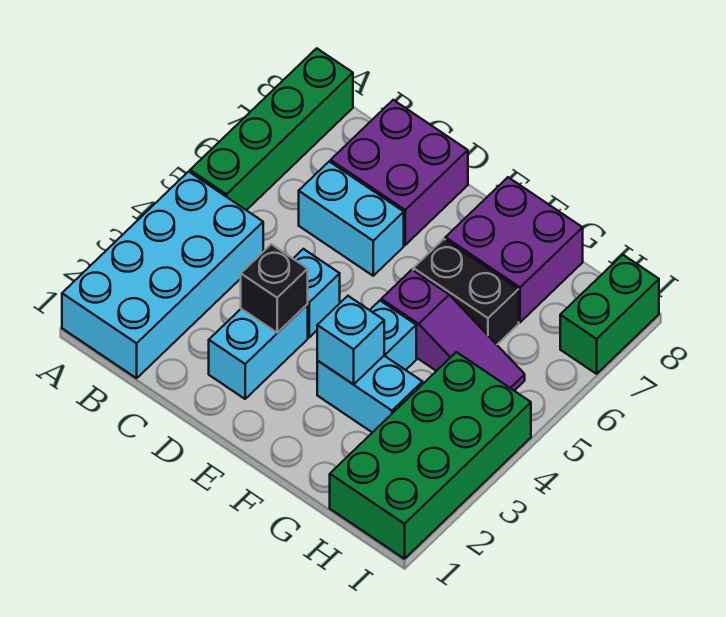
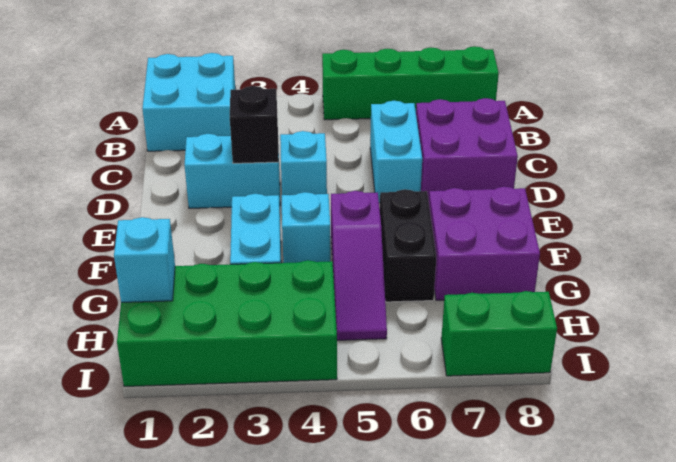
cyan brick A1:B4 level 1 -> cyan brick A1:B2 level 1
cyan brick F3 level 2 -> cyan brick H1 level 2

